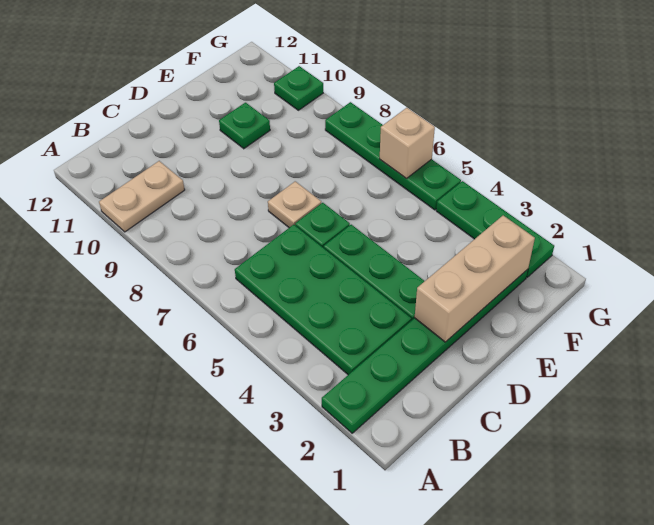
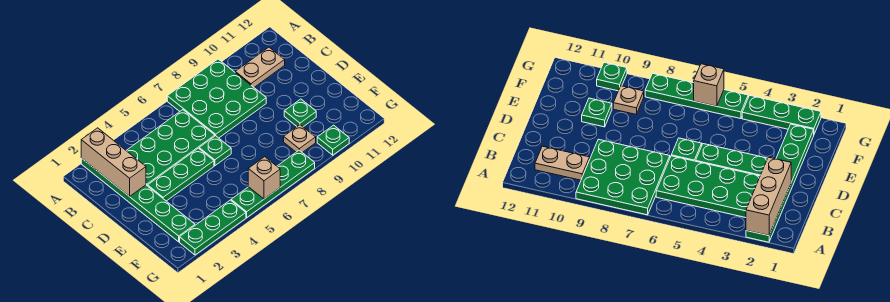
none -> green plate A7:C9 level 1
tan plate A10:B10 level 1 -> tan plate B10:B11 level 1
tan brick D2:F2 level 2 -> tan brick A2:C2 level 2
tan plate D7 level 1 -> tan plate F9 level 1

